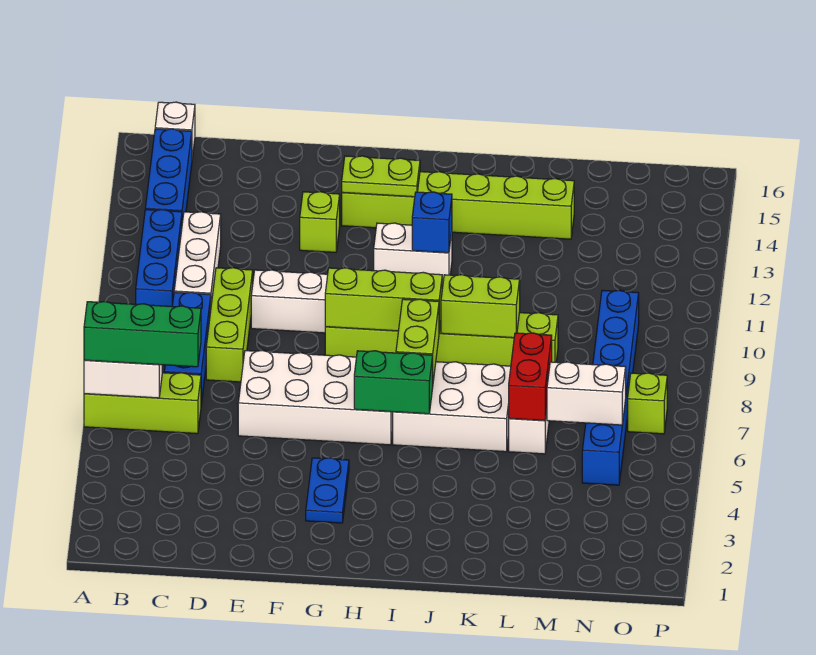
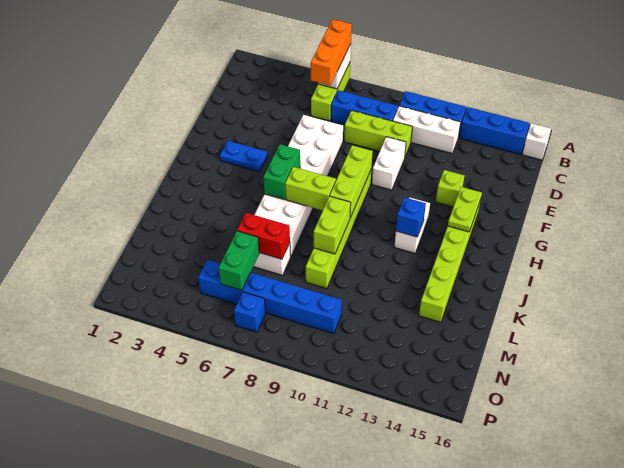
green brick A6:C6 level 3 -> orange brick A6:C6 level 3
white brick M6:N6 level 2 -> green brick M6:N6 level 2
lime brick O7 level 1 -> blue brick O7 level 1

